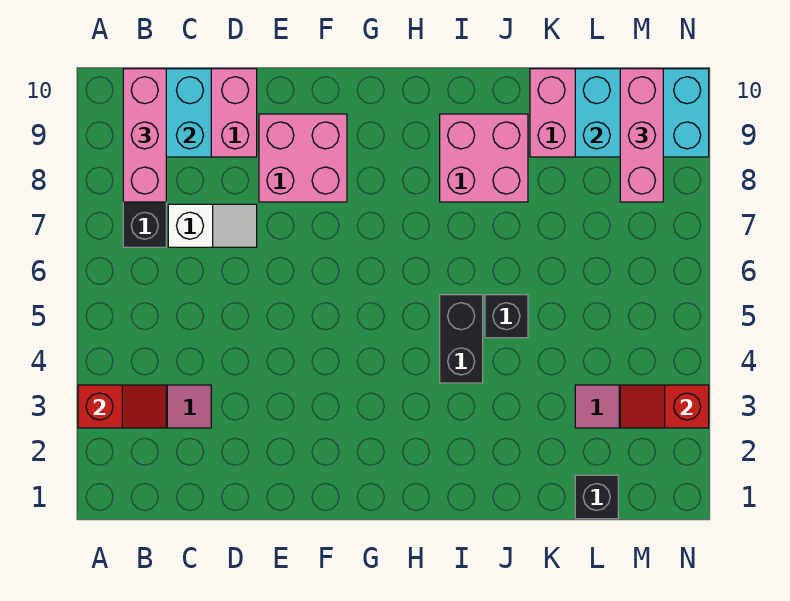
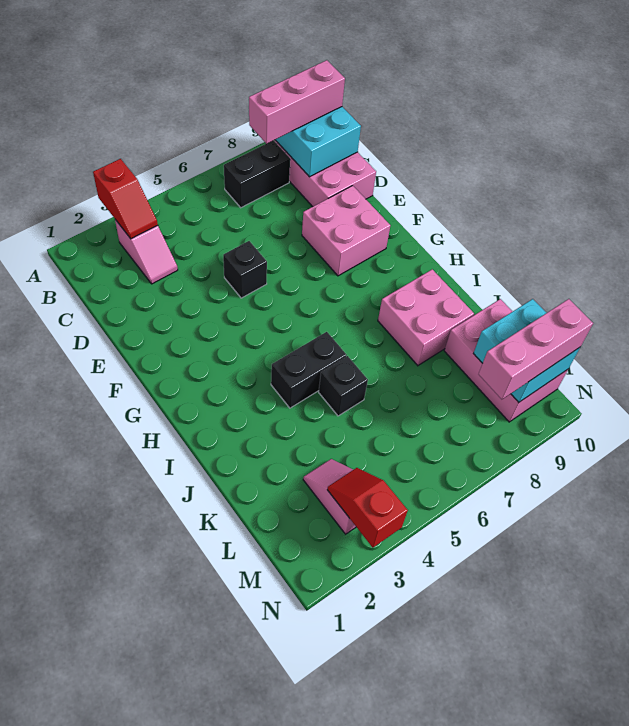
white slope C7:D7 level 1 top C -> none
black brick L1 level 1 -> black brick E5 level 1
cyan brick L9:N10 level 2 -> cyan brick L9:M10 level 2

